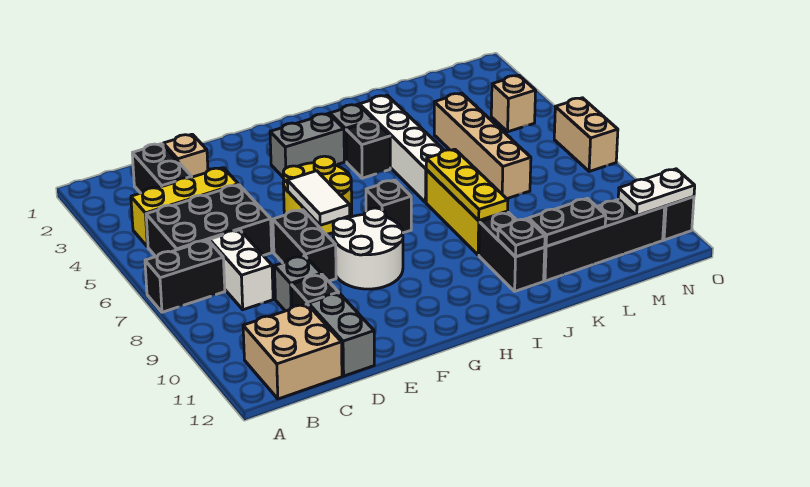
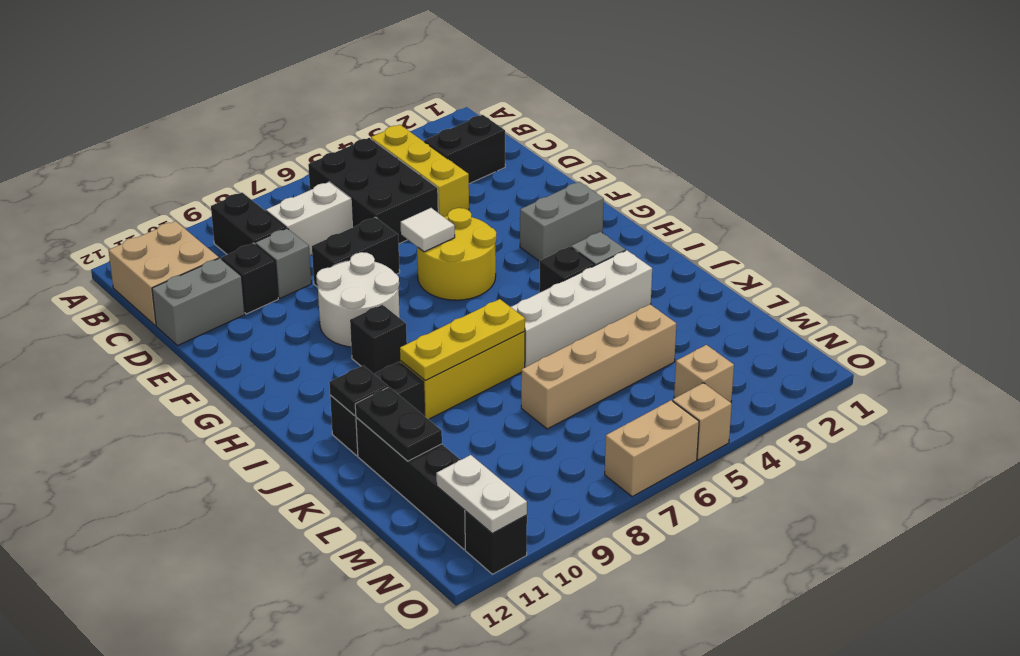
black brick A7:B7 level 1 -> black brick B9:C9 level 1
tan brick D2 level 1 -> tan brick O5 level 1
white tile F6:F7 level 2 -> white tile F6 level 2
grey brick G3:H3 level 1 -> grey brick G2:G3 level 1
black brick H7 level 1 -> black brick H9 level 1

